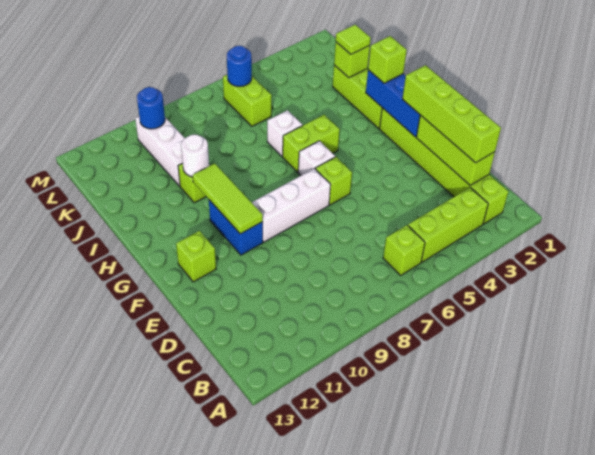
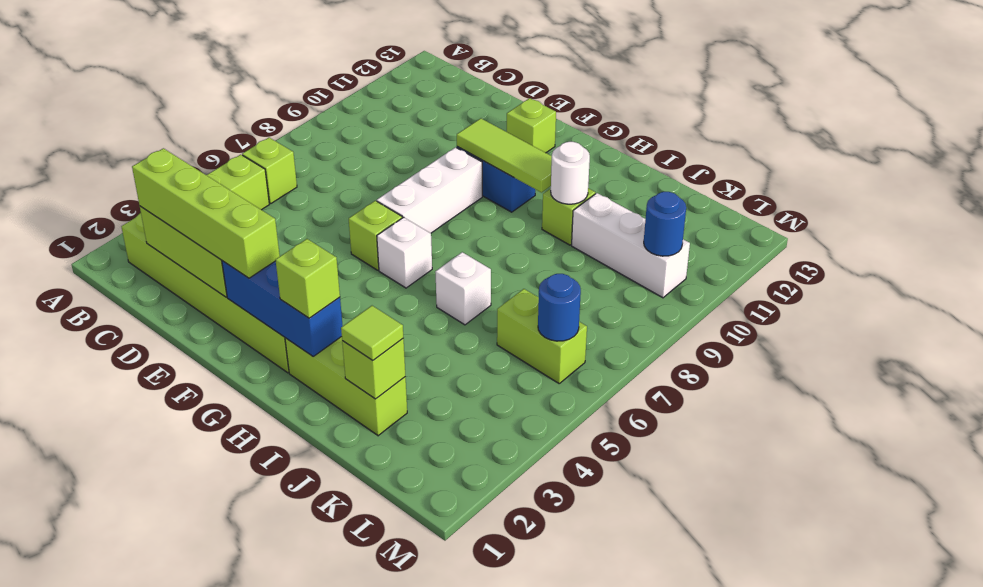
lime brick H5:H6 level 1 -> none

